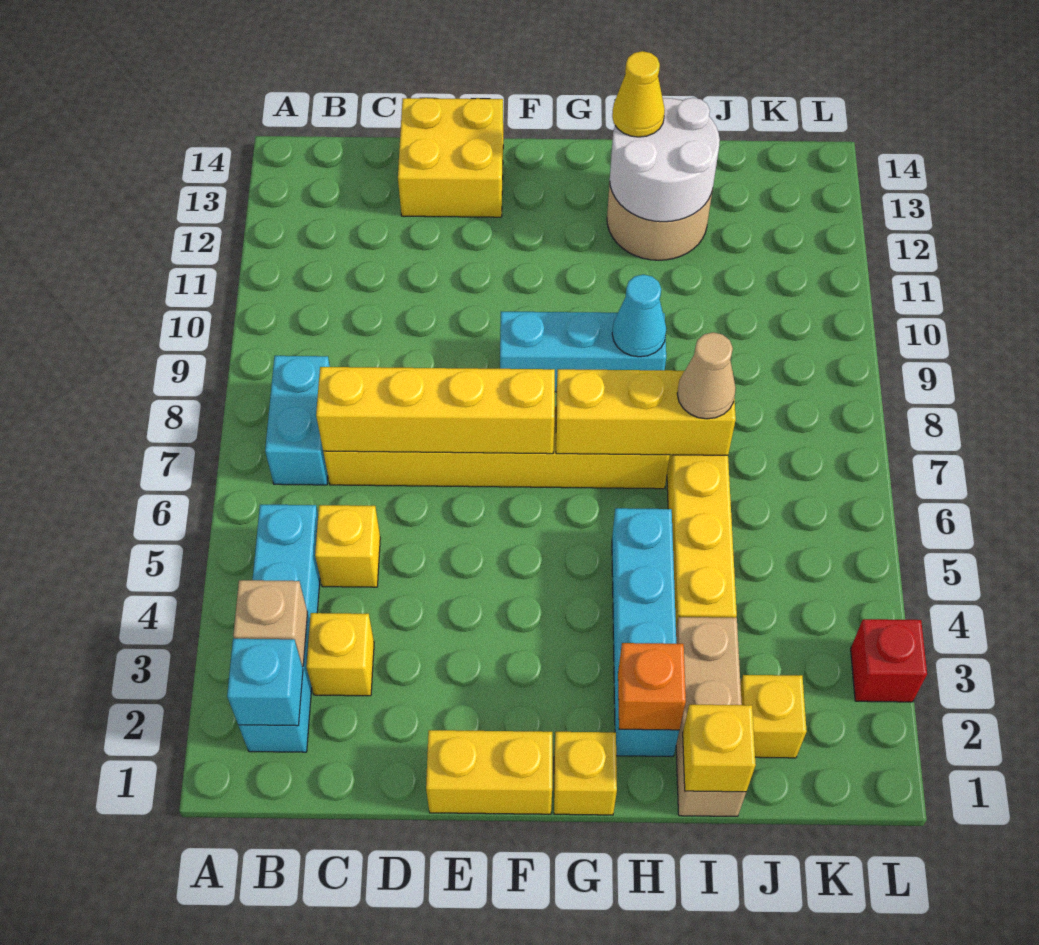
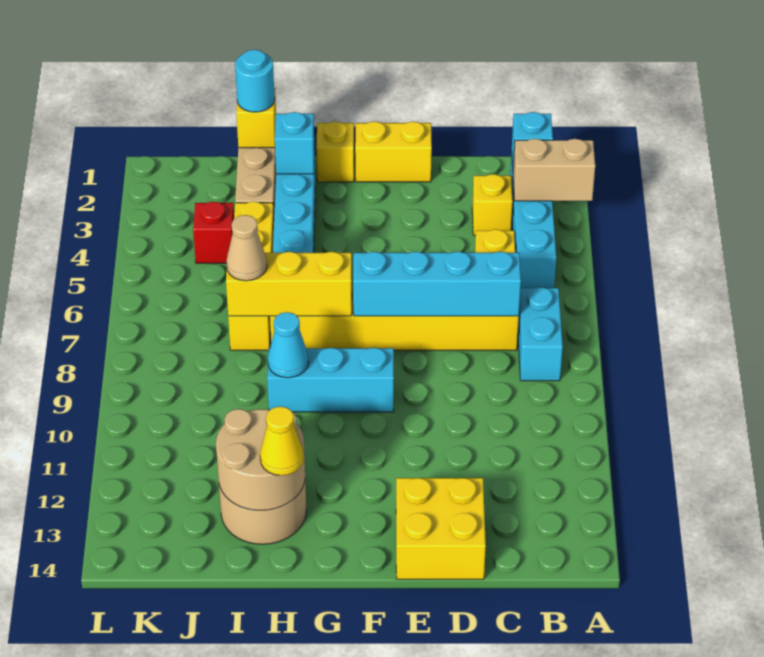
tan brick B3 level 2 -> tan brick A3:B3 level 2
yellow brick C7:F7 level 2 -> cyan brick C7:F7 level 2
orange brick H2 level 2 -> cyan brick H2 level 2
white round brick H12:I13 level 2 -> tan round brick H12:I13 level 2
none -> cyan round brick I1 level 3
yellow brick J2 level 1 -> none
red brick L3 level 1 -> red brick J4 level 1

